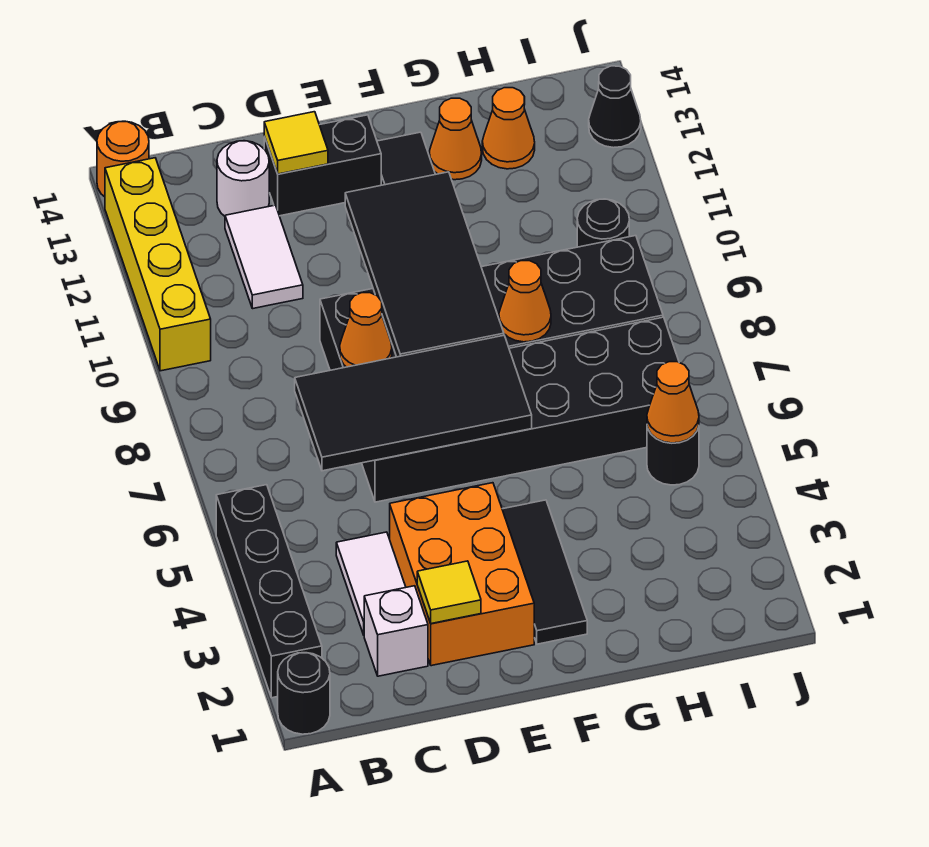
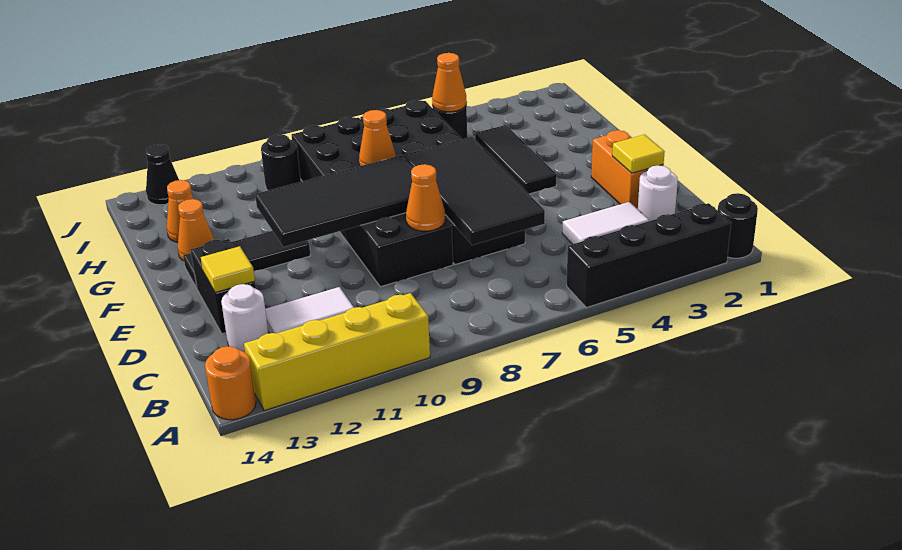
white brick C2 level 1 -> white round brick C2 level 1
orange brick D2:E4 level 1 -> orange brick D2:E2 level 1
black tile F2:F4 level 1 -> black tile F4:H4 level 1

